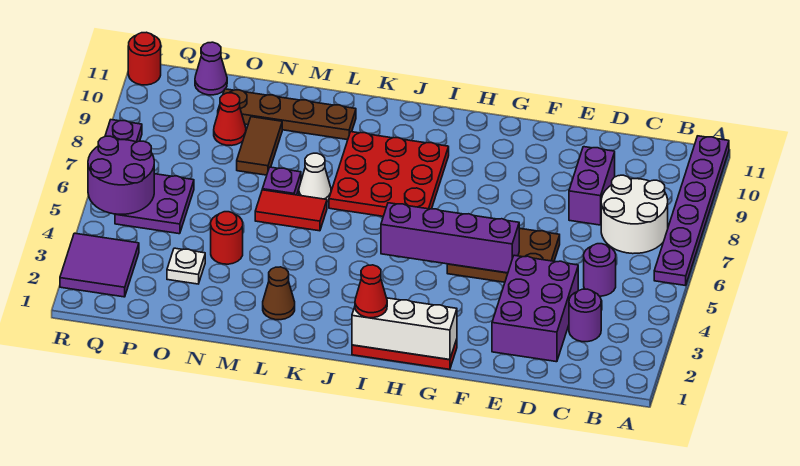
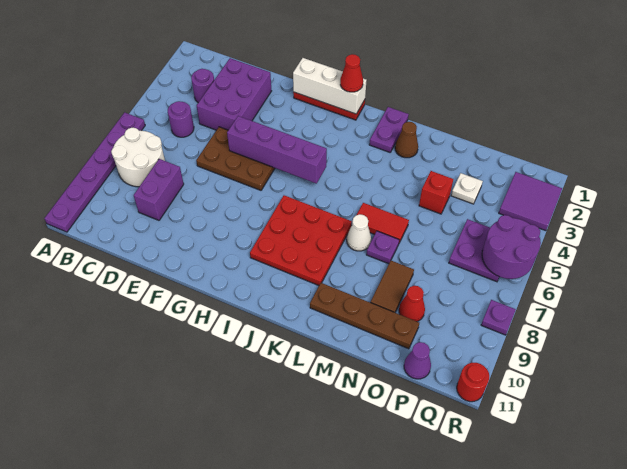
none -> purple plate K1:K2 level 1
red round brick N4 level 1 -> red brick N4 level 1

